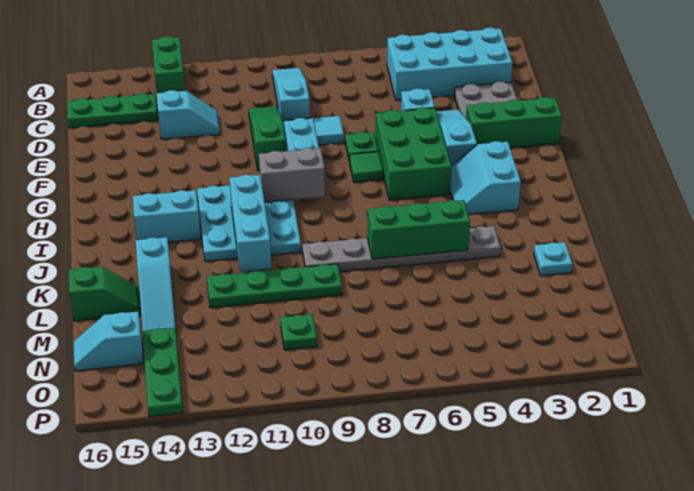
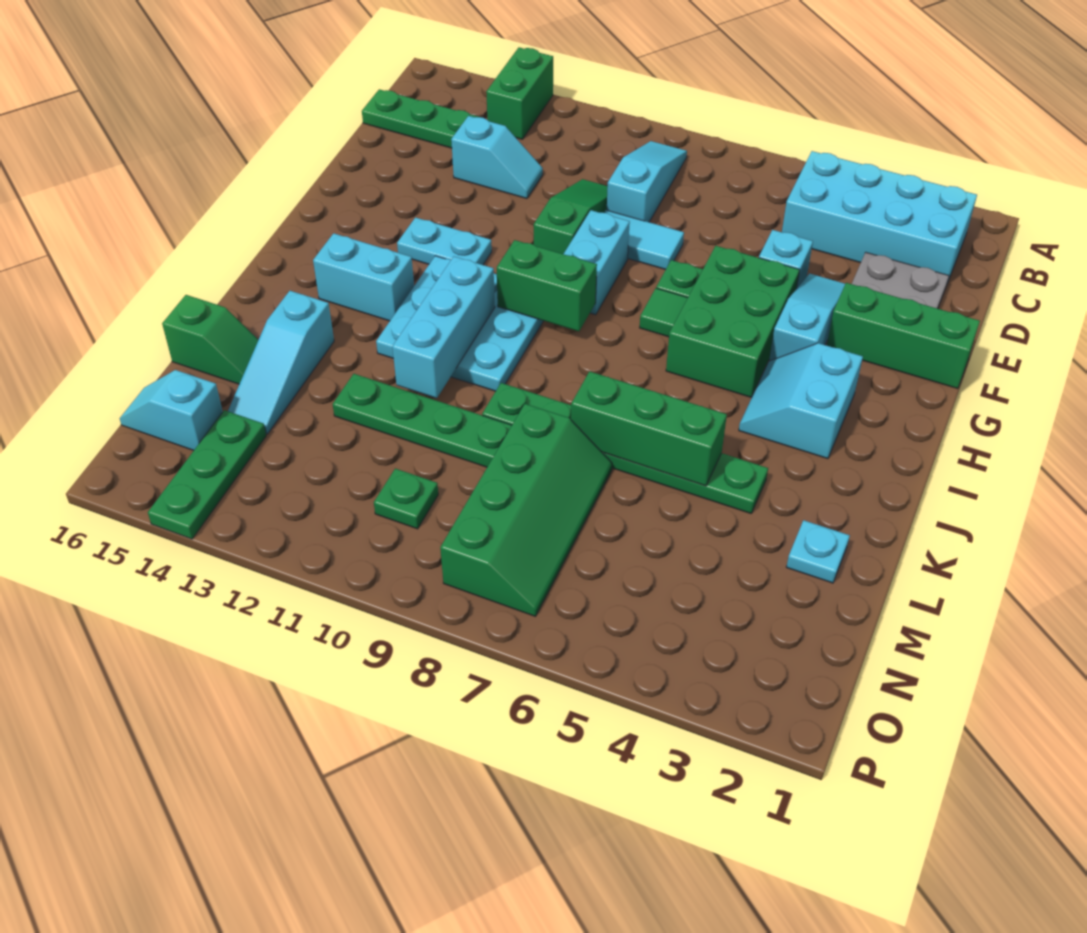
none -> cyan plate G12:G13 level 1
grey brick H9:H10 level 2 -> green brick H9:H10 level 2
grey plate K4:K9 level 1 -> green plate K4:K9 level 1
none -> green slope L7:O8 level 1 top 8

